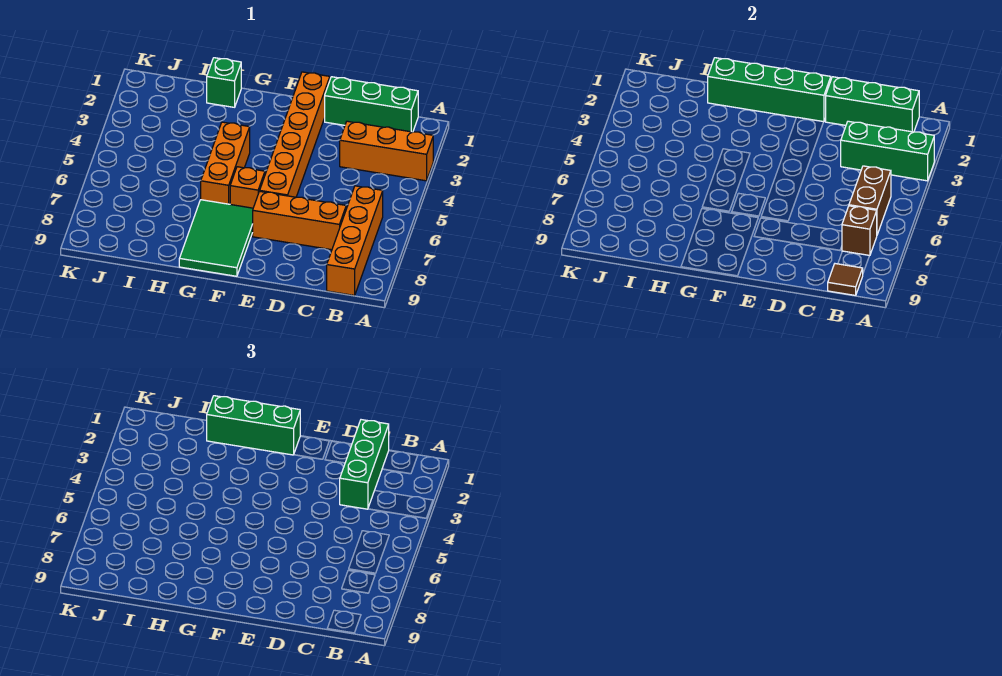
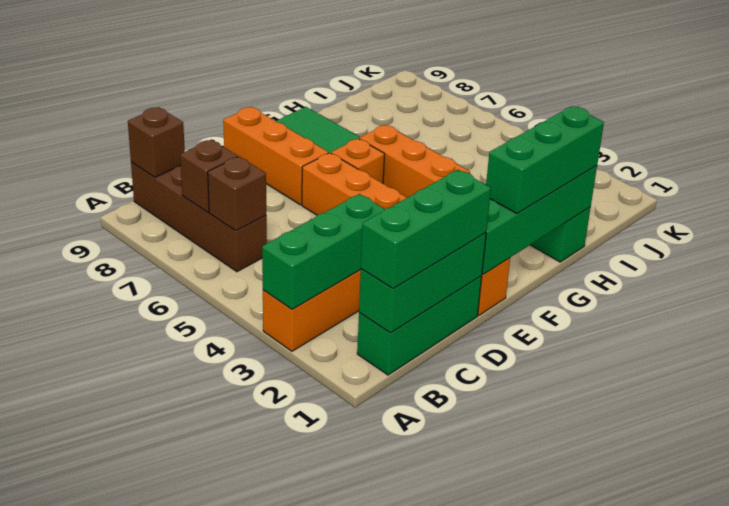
brown brick B5:B6 level 2 -> brown brick B6 level 2
orange brick B6:B9 level 1 -> brown brick B6:B9 level 1
brown tile B9 level 2 -> brown brick B9 level 2
green brick C1:C3 level 3 -> green brick B1:D1 level 3
orange brick C7:E7 level 1 -> orange brick E7:E9 level 1

